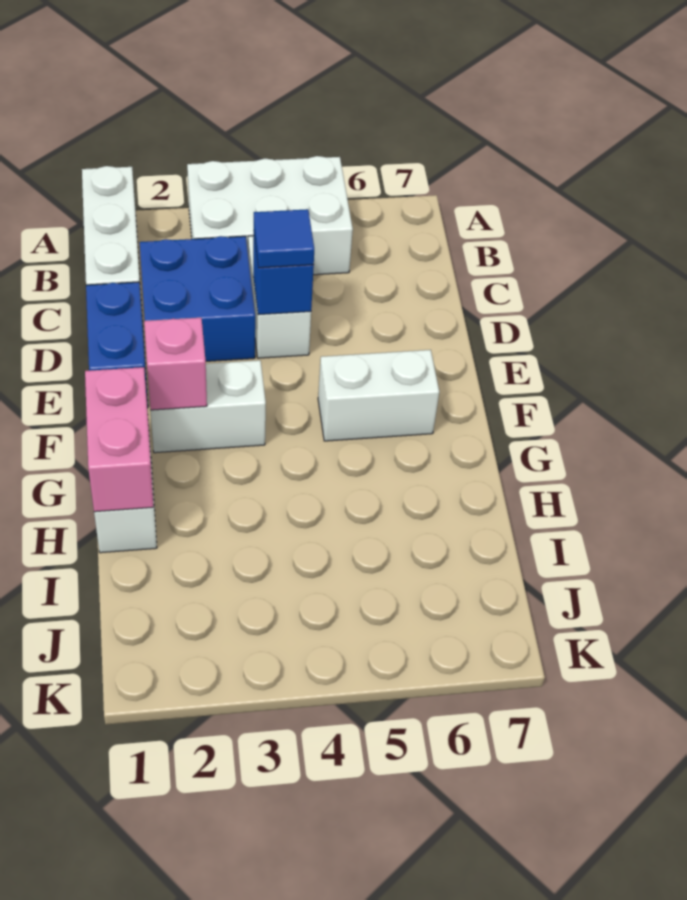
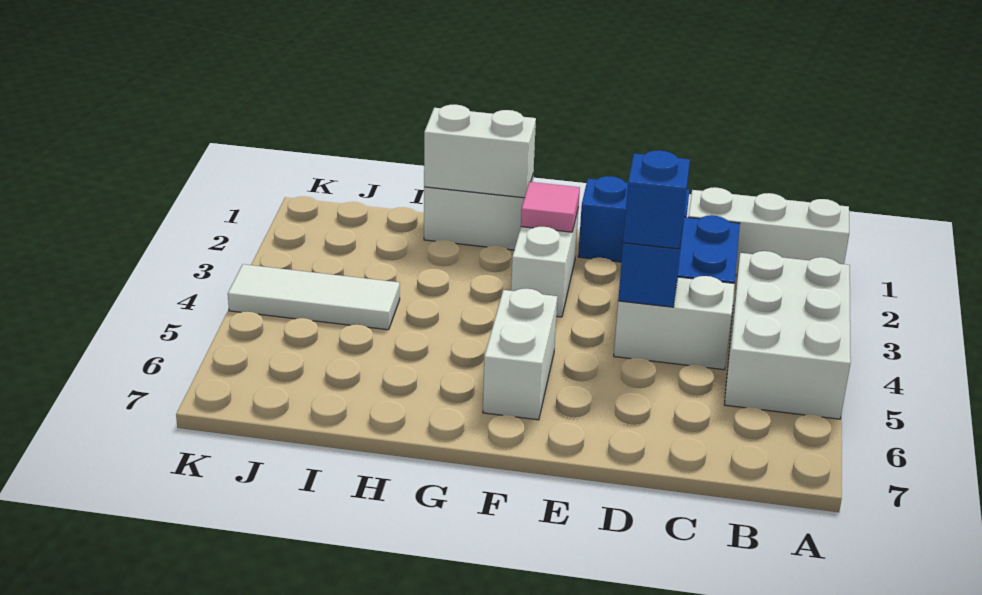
blue tile D4 level 3 -> blue brick D4 level 3
pink brick F2 level 2 -> pink tile F2 level 2
pink brick G1:H1 level 2 -> white brick G1:H1 level 2
none -> white tile I4:K4 level 1

